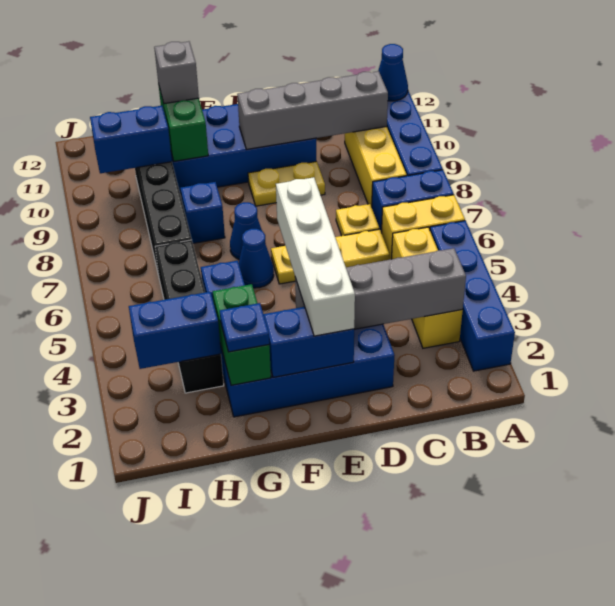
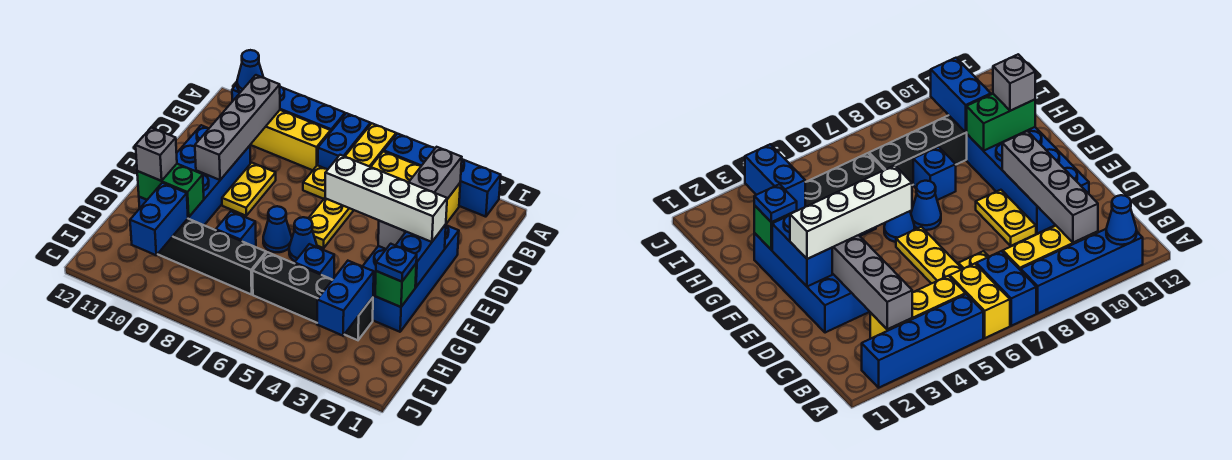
green brick G2:G3 level 2 -> green brick G2 level 2

